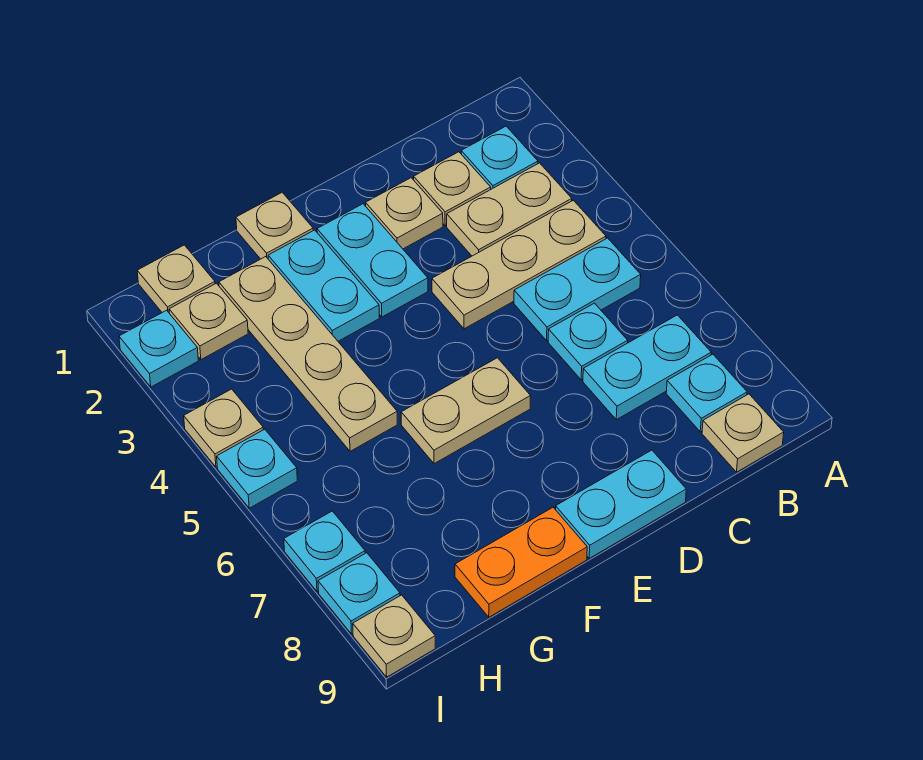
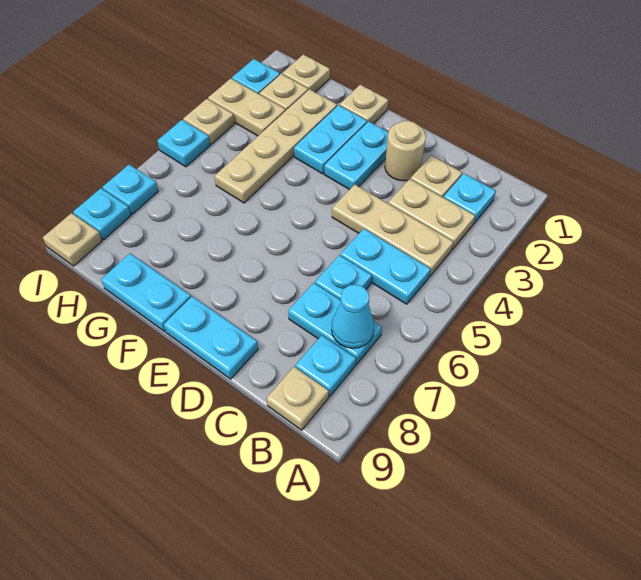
none -> cyan cone B7 level 2
tan plate D2 level 1 -> tan round brick D2 level 1
tan plate E6:F6 level 1 -> tan plate H3:I3 level 1
orange plate F9:G9 level 1 -> cyan plate F9:G9 level 1

